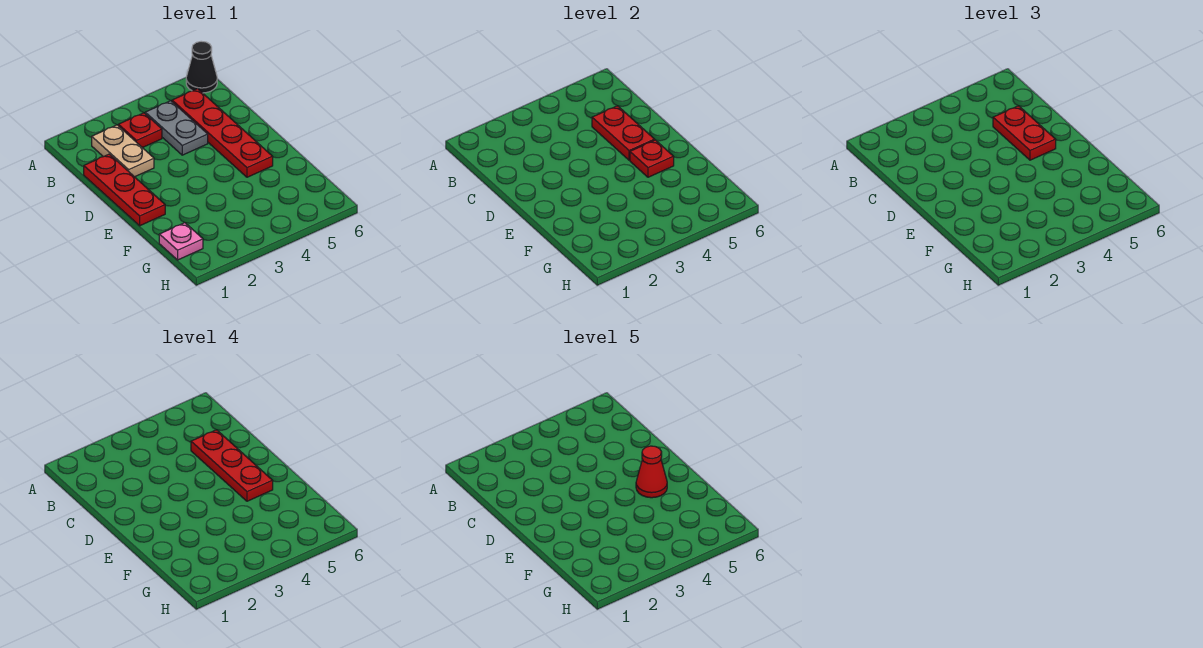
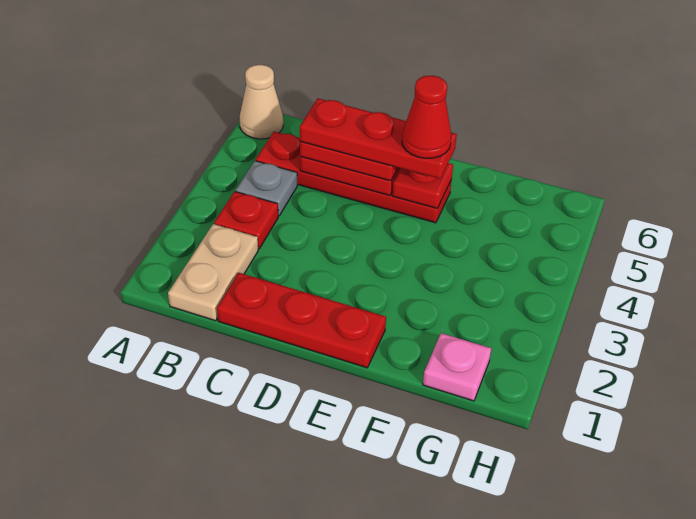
black cone A6 level 1 -> tan cone A6 level 1
tan plate B2:C2 level 1 -> tan plate B1:B2 level 1
grey plate B4:C4 level 1 -> grey plate B4 level 1

